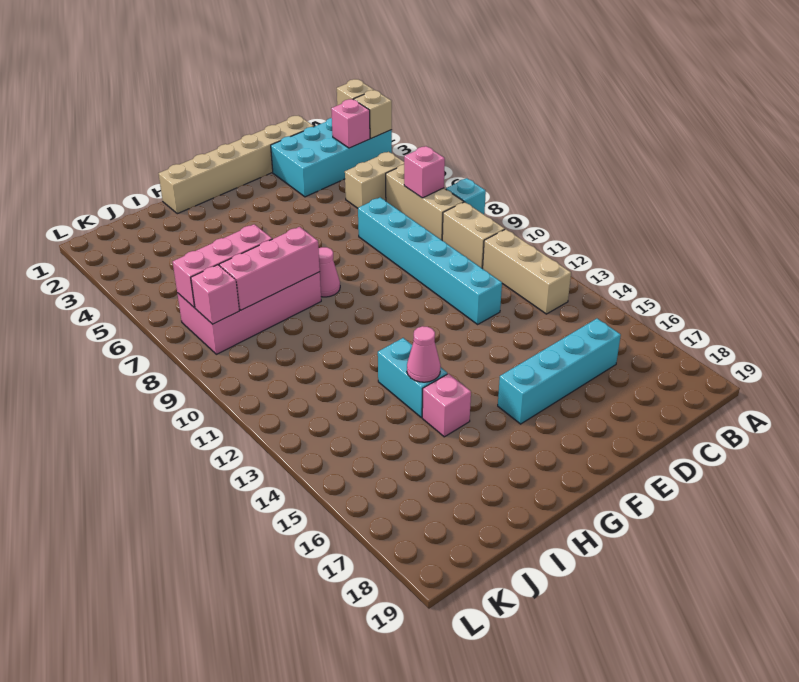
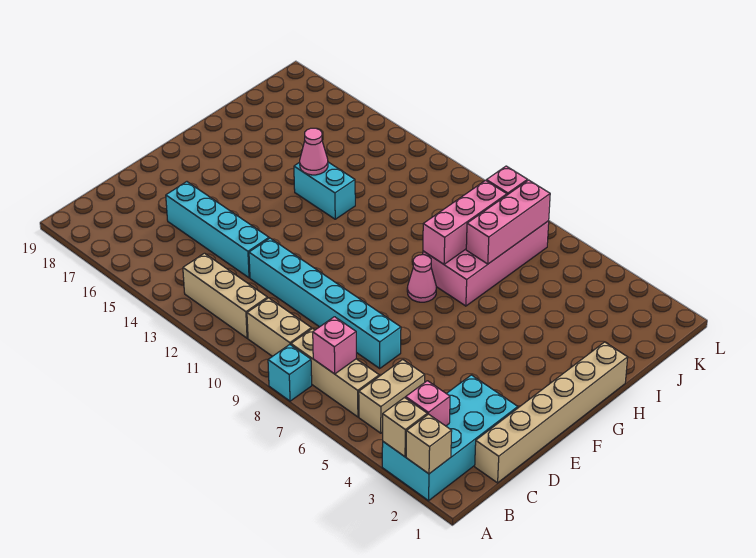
cyan brick C16:F16 level 1 -> cyan brick D13:D16 level 1
pink brick H15 level 1 -> none

